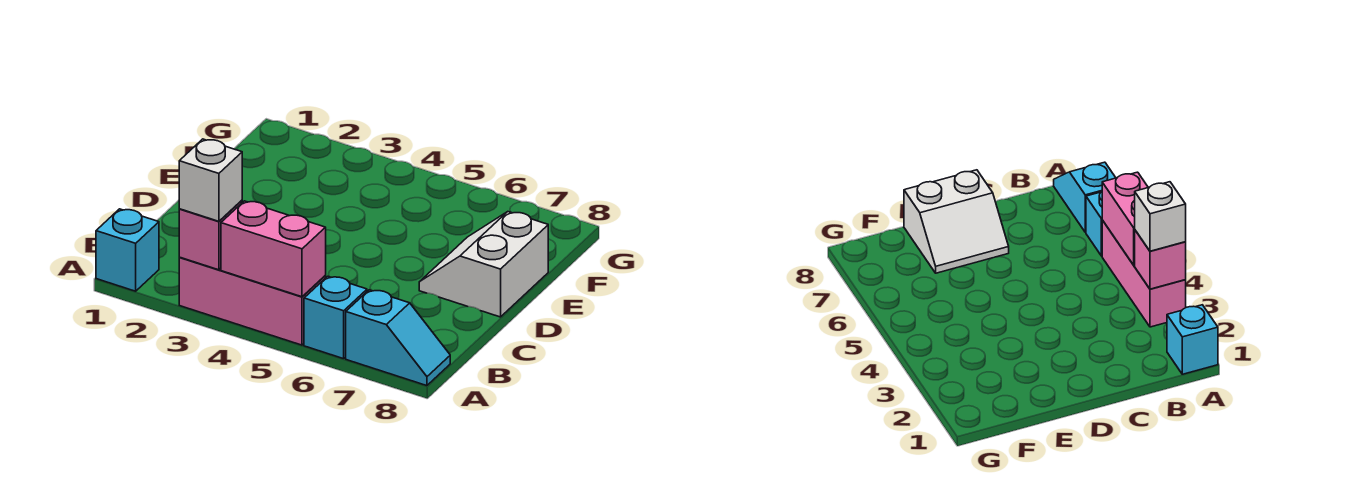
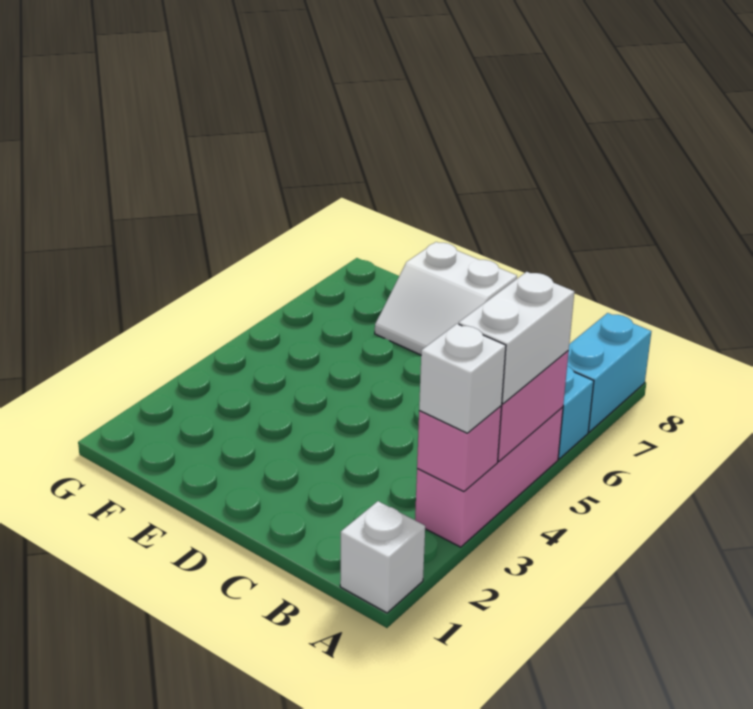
cyan brick A1 level 1 -> white brick A1 level 1
none -> white brick A4:A5 level 3
cyan slope A7:A8 level 1 top 7 -> cyan brick A7:A8 level 1

